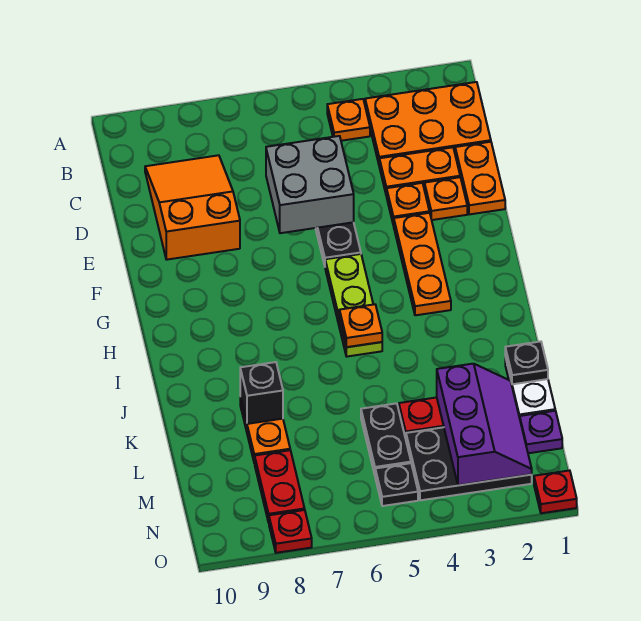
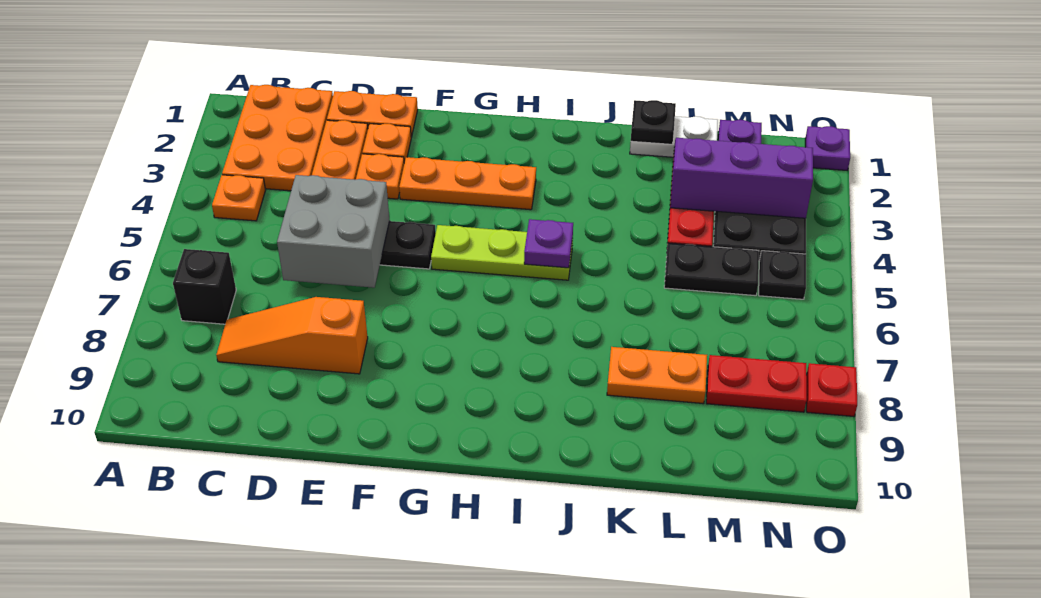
orange slope C8:E9 level 1 top E -> orange slope C8:E8 level 1 top E
orange plate I5 level 2 -> purple plate I5 level 2
black brick K8 level 2 -> black brick B7 level 1
red plate O1 level 1 -> purple plate O1 level 1

